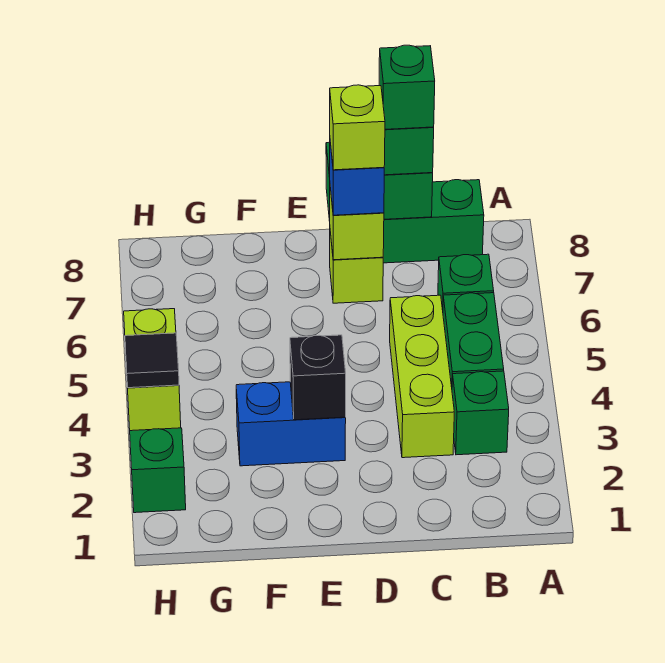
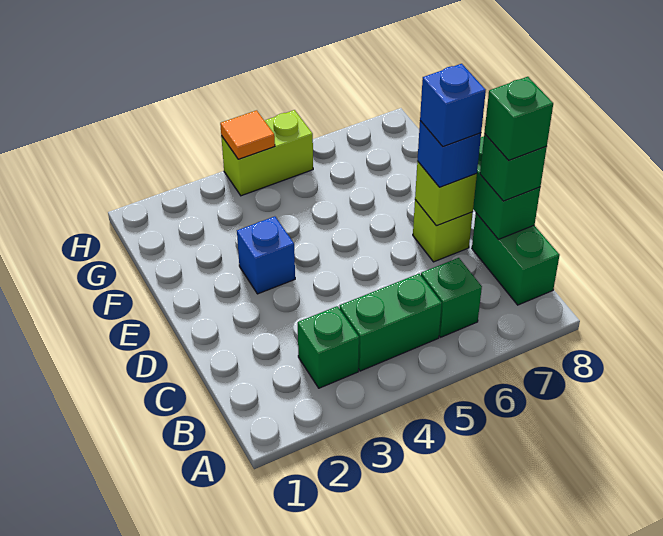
lime brick C3:C5 level 1 -> none
lime brick D7 level 4 -> blue brick D7 level 4
blue brick E3:F3 level 1 -> blue brick E3 level 1
black brick E3 level 2 -> none
green brick H2 level 1 -> none
black tile H4 level 2 -> orange tile H4 level 2

